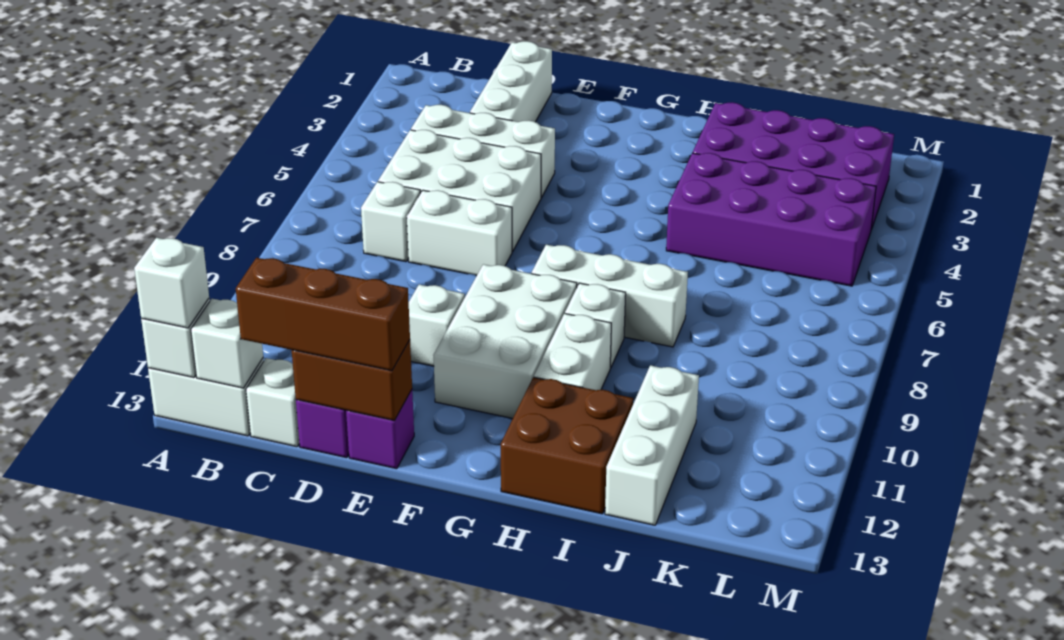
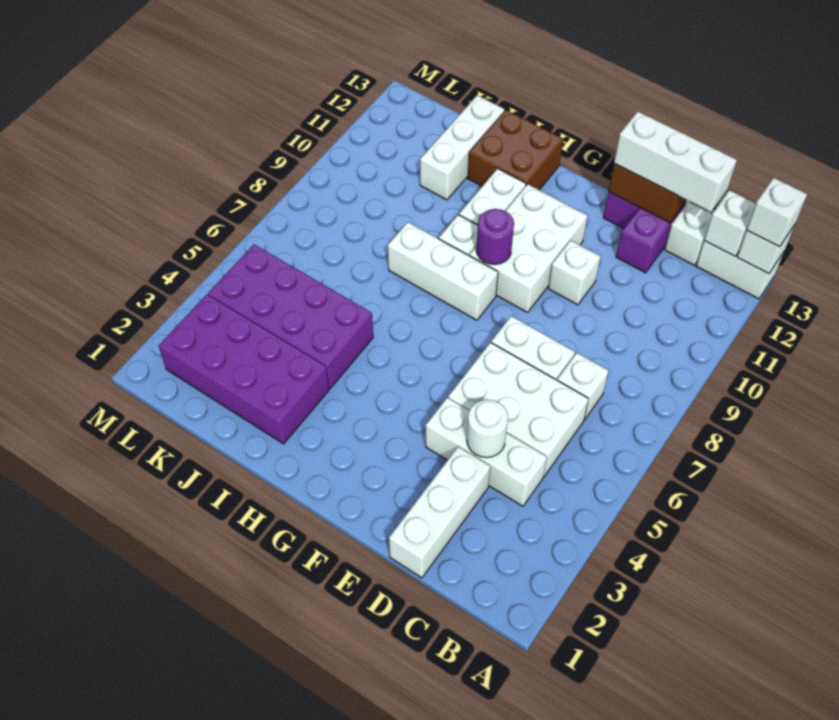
brown brick C13:E13 level 3 -> white brick C13:E13 level 3
none -> white round brick D4 level 2
none -> purple round brick G9 level 2

